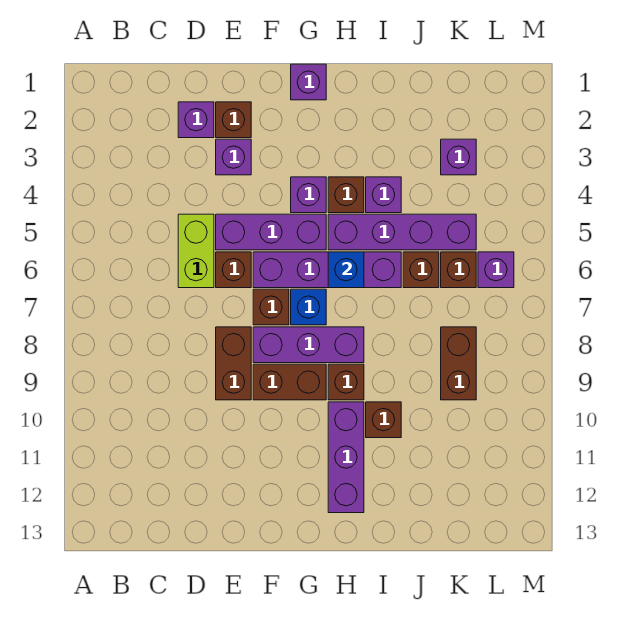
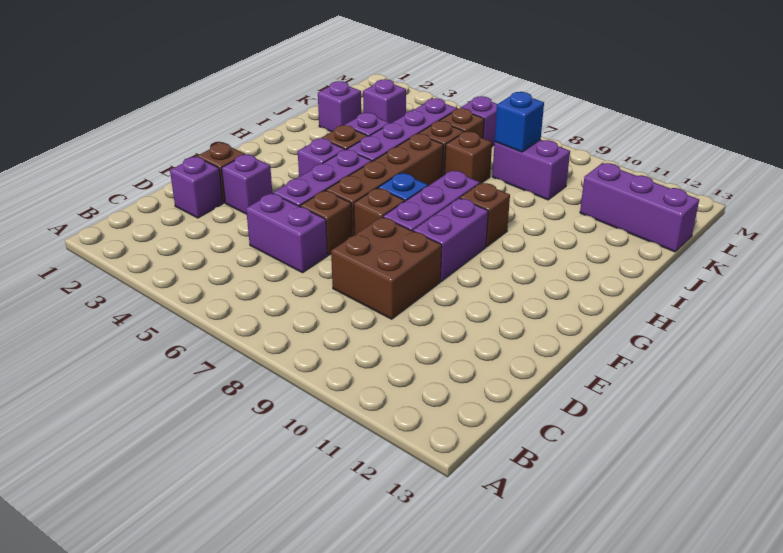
lime brick D5:D6 level 1 -> purple brick D5:D6 level 1
brown brick E8:E9 level 1 -> brown brick D8:E9 level 1
purple brick F6:I6 level 1 -> brown brick F6:I6 level 1
brown brick F9:G9 level 1 -> purple brick F9:G9 level 1
purple brick G1 level 1 -> purple brick J2 level 1
blue brick H6 level 2 -> blue brick K8 level 2
purple brick H10:H12 level 1 -> purple brick K11:K13 level 1
brown brick I10 level 1 -> brown brick J7 level 1
brown brick K8:K9 level 1 -> purple brick K8:K9 level 1

